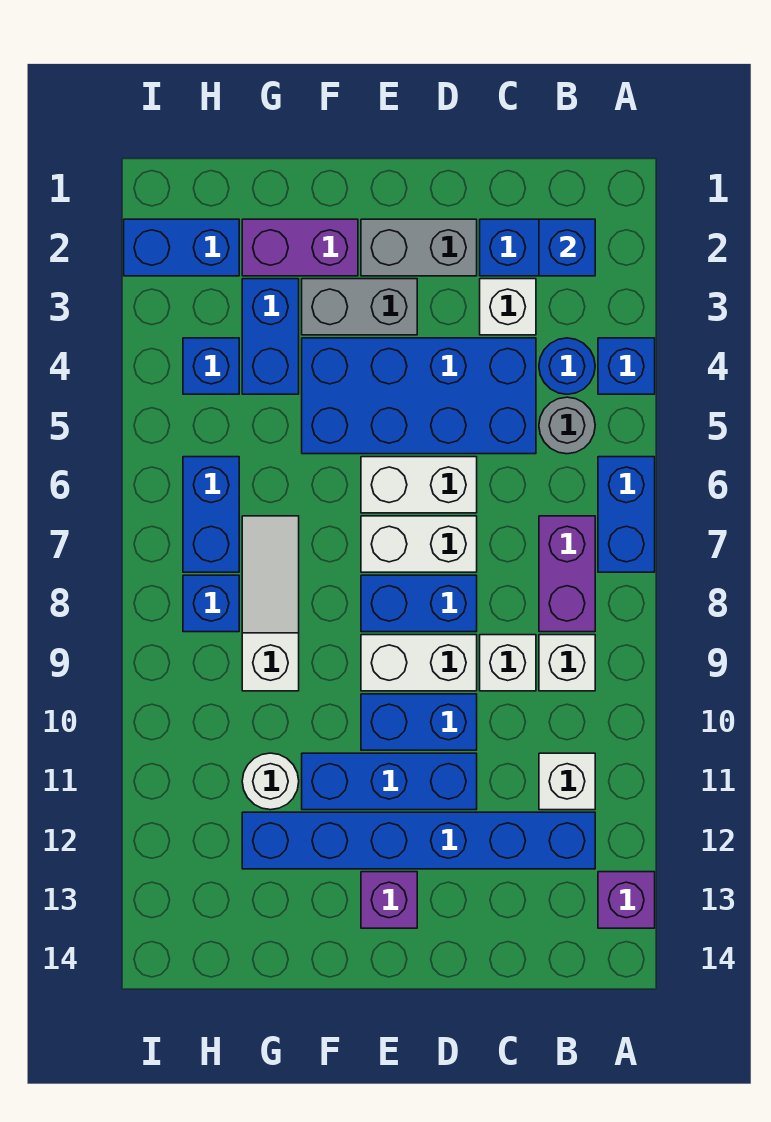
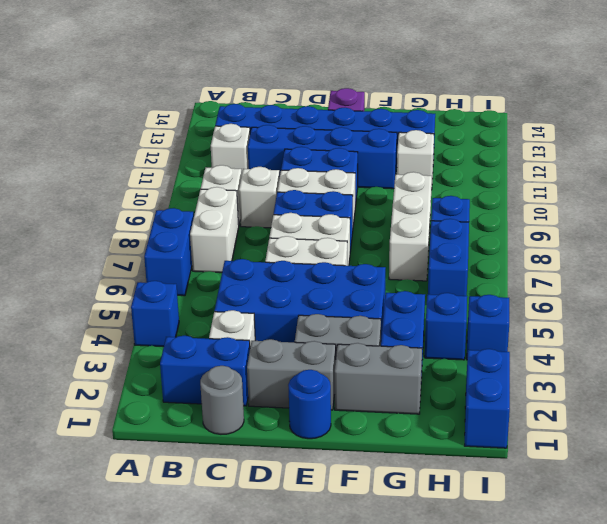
purple brick A13 level 1 -> none
blue brick B2 level 2 -> blue brick I4 level 1
blue round brick B4 level 1 -> blue round brick E1 level 1
grey round brick B5 level 1 -> grey round brick C1 level 1
purple brick B7:B8 level 1 -> white brick B7:B8 level 1
blue brick D11:F11 level 1 -> blue brick C11:F11 level 1
purple brick F2:G2 level 1 -> grey brick F2:G2 level 1
white slope G7:G9 level 1 top 9 -> white brick G7:G9 level 1
white round brick G11 level 1 -> white brick G11 level 1
blue brick H2:I2 level 1 -> blue brick I1:I2 level 1

